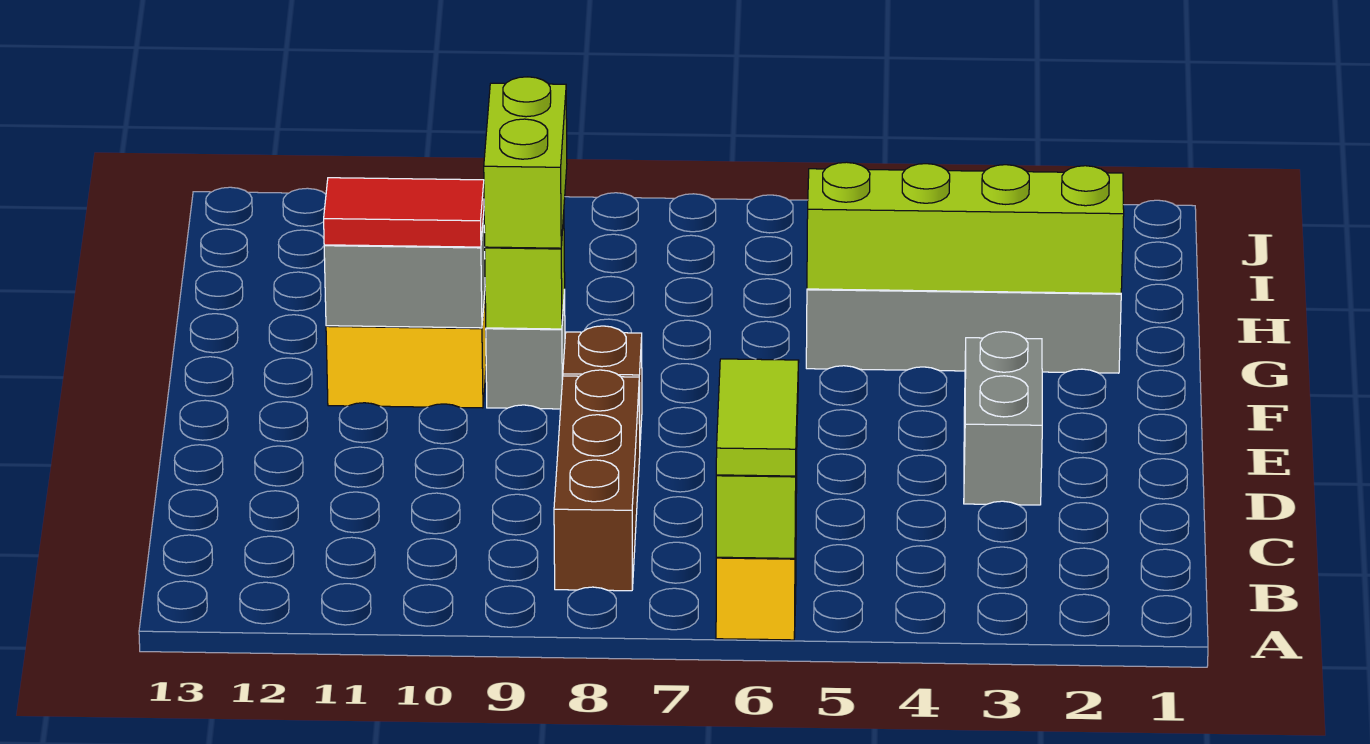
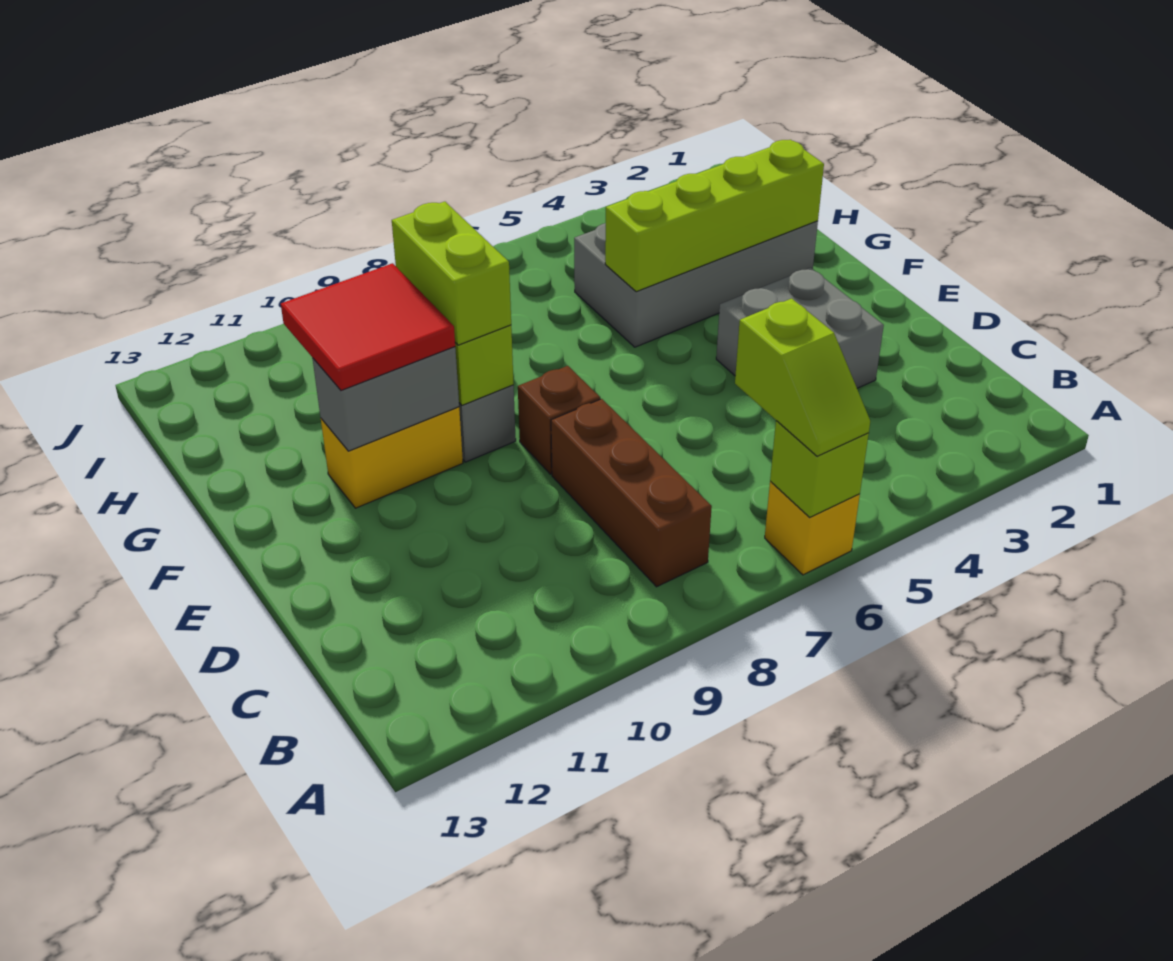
lime tile A6:B6 level 3 -> lime slope A6:B6 level 3 top B
grey brick D3:E3 level 1 -> grey brick D3:E4 level 1
red tile F10:F11 level 3 -> red tile F10:G11 level 3

